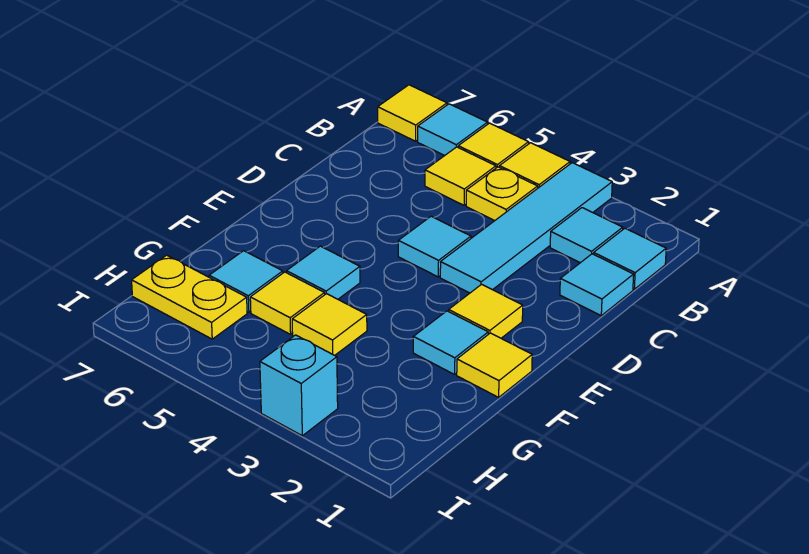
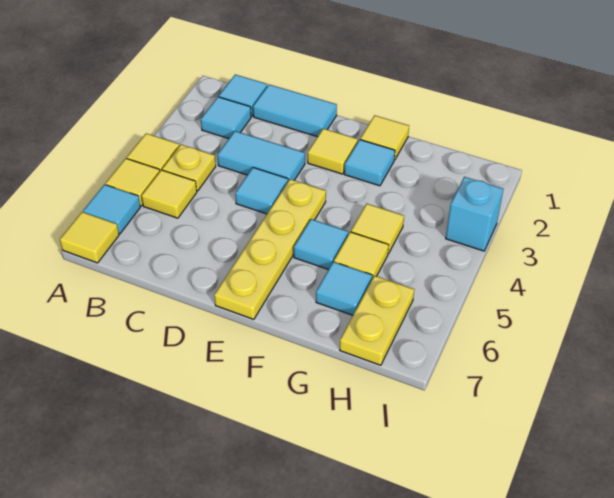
cyan tile A3:D3 level 1 -> cyan tile C3:D3 level 1
cyan tile C1 level 1 -> cyan tile C1:D1 level 1
none -> yellow plate E4:E7 level 1

